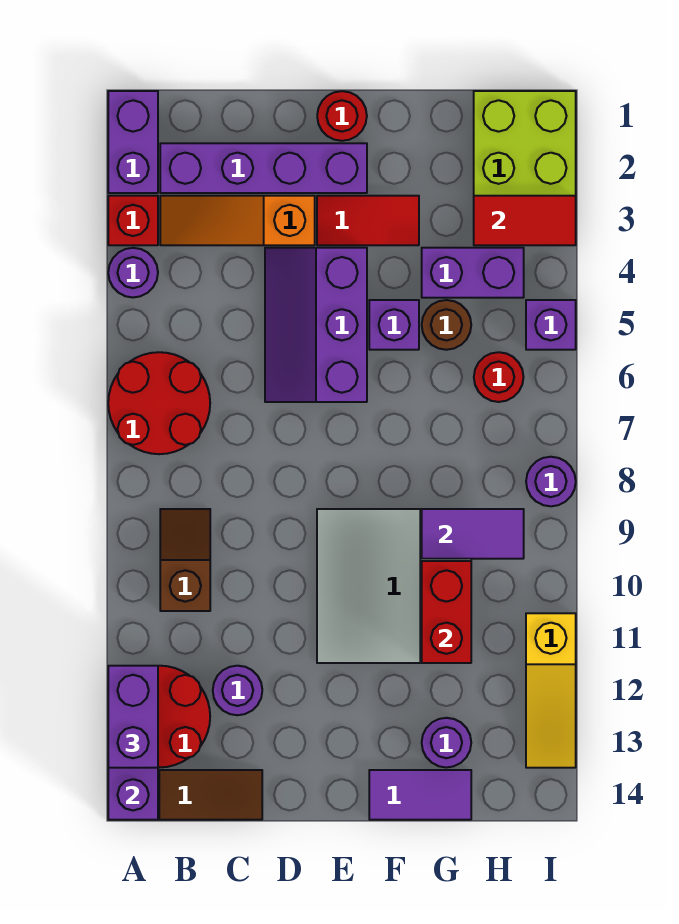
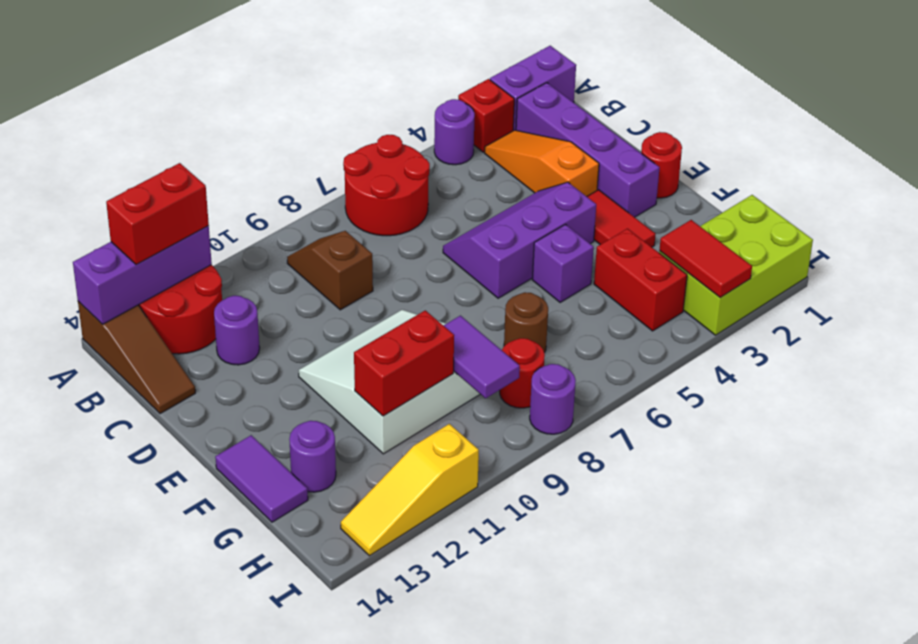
purple brick A12:A13 level 3 -> red brick A12:A13 level 3
brown slope B9:B10 level 1 top 10 -> brown slope B9:C9 level 1 top C
purple brick G4:H4 level 1 -> red brick G4:H4 level 1
brown round brick G5 level 1 -> brown round brick G7 level 1
red round brick H6 level 1 -> red round brick H8 level 1
purple brick I5 level 1 -> none

